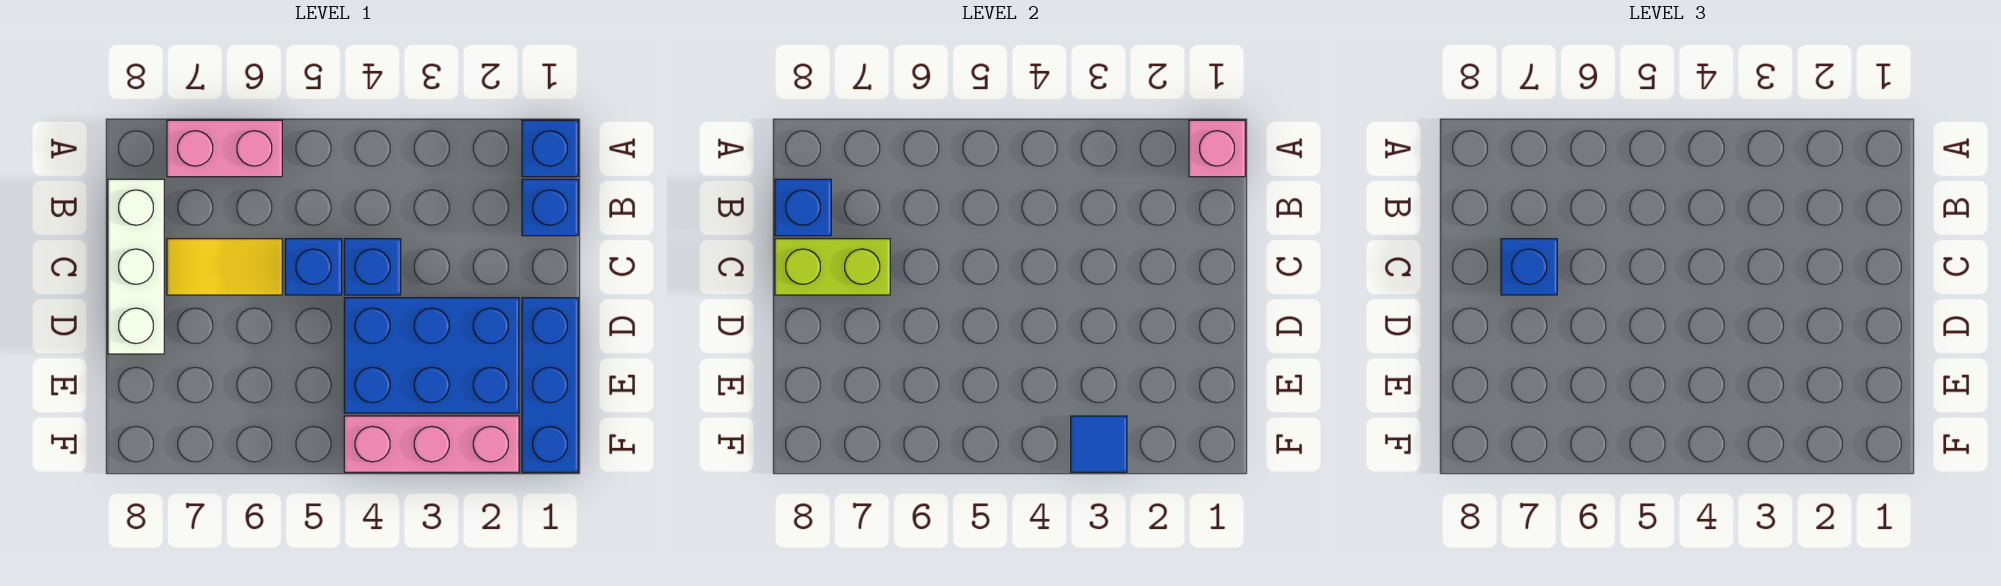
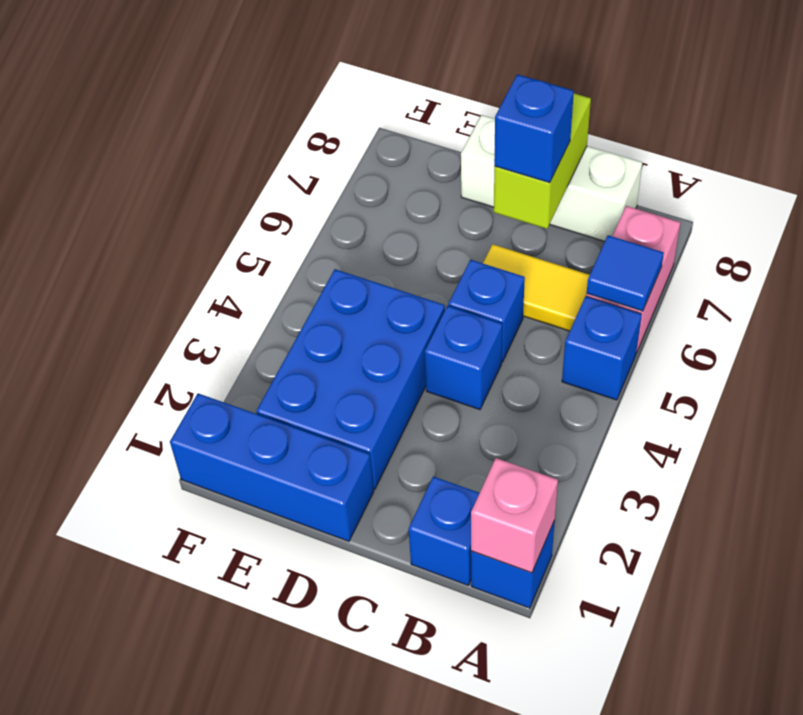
blue brick B8 level 2 -> blue brick A5 level 1
yellow tile C6:C7 level 1 -> yellow tile B6:C6 level 1
pink brick F2:F4 level 1 -> none
blue tile F3 level 2 -> blue tile A6 level 2

